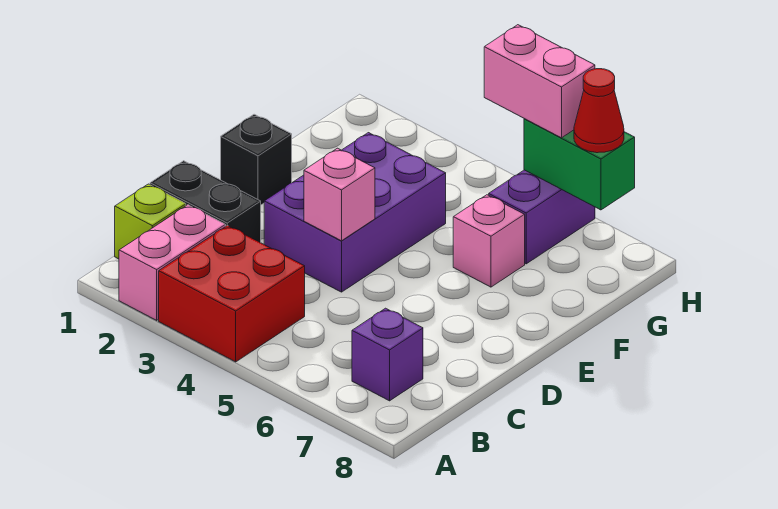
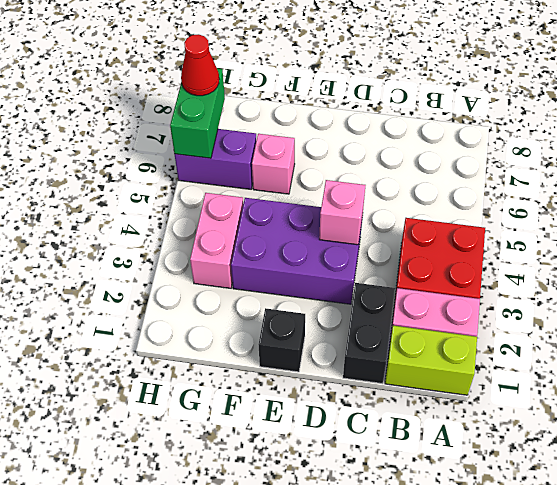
lime brick B1 level 1 -> lime brick A1:B1 level 1
purple brick B7 level 1 -> none
pink brick H5:H6 level 3 -> pink brick G3:G4 level 1

